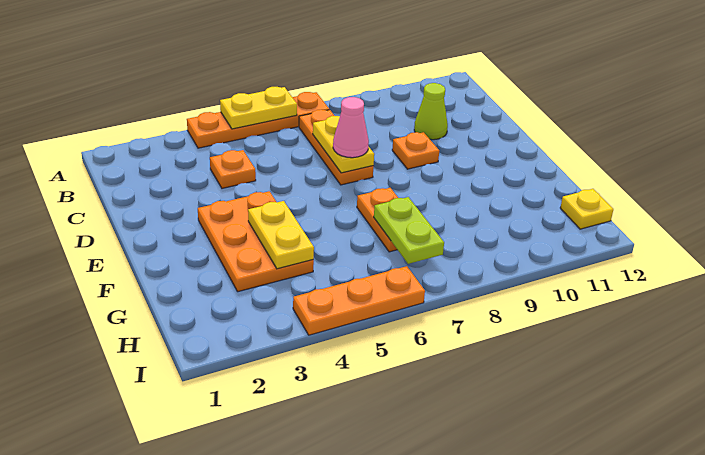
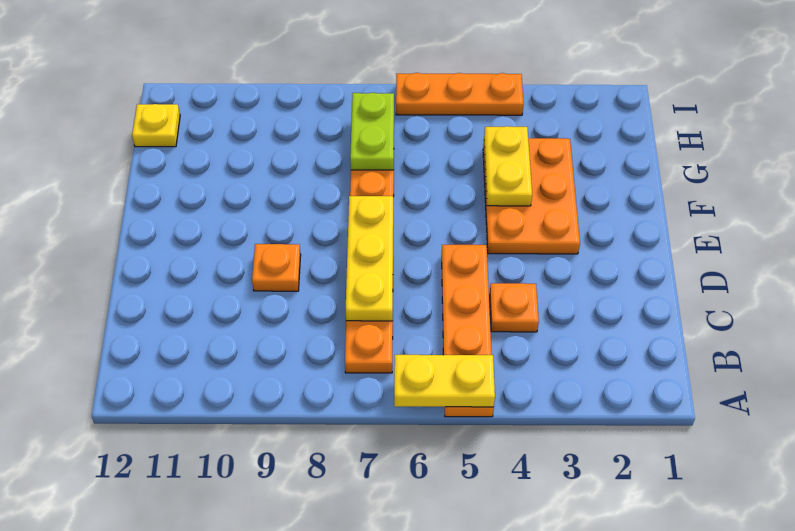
orange plate A4:A7 level 1 -> orange plate A5:D5 level 1
yellow plate C7:D7 level 2 -> yellow plate C7:E7 level 2
lime cone C10 level 1 -> none
pink cone D7 level 3 -> none

